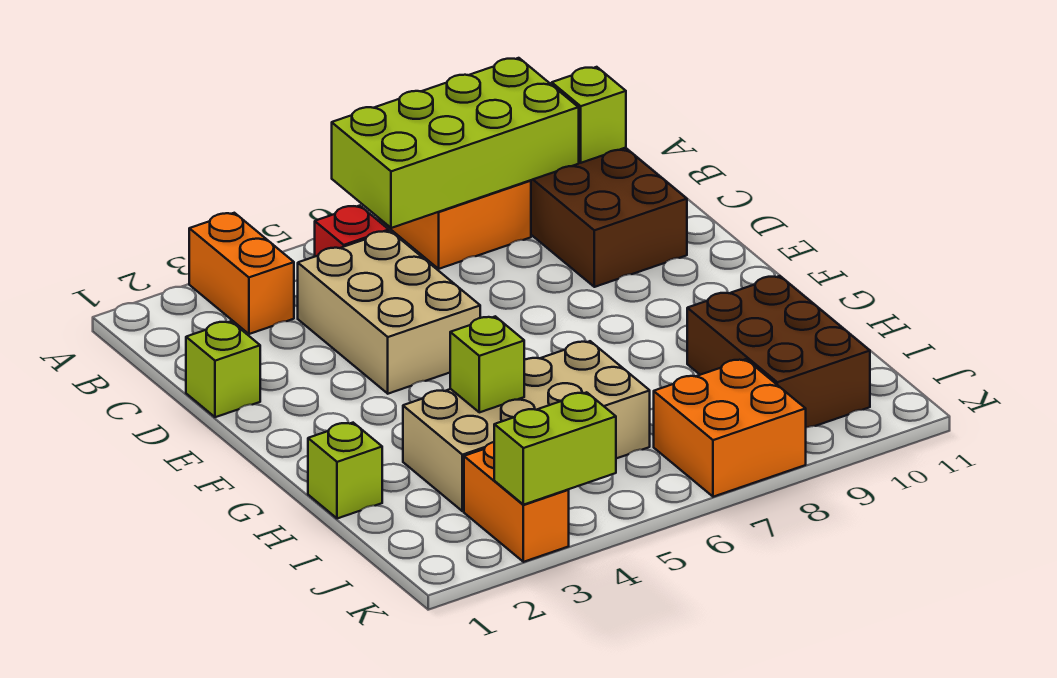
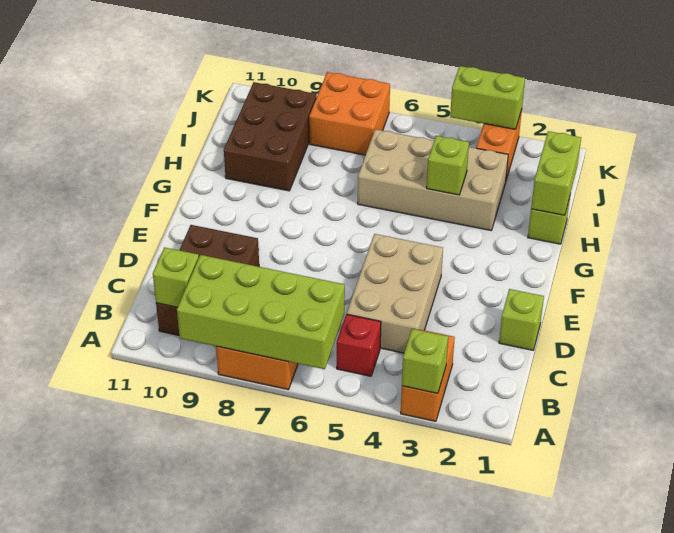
none -> lime brick A3 level 2
none -> lime brick H1:I1 level 2

